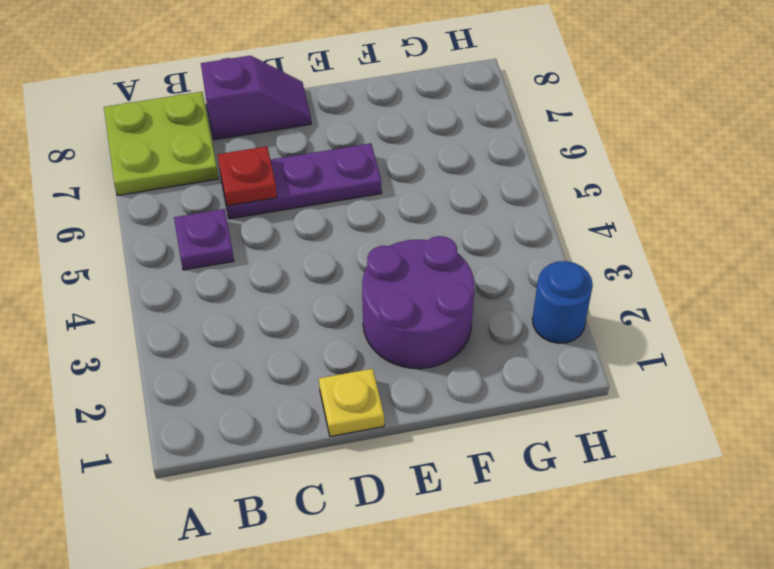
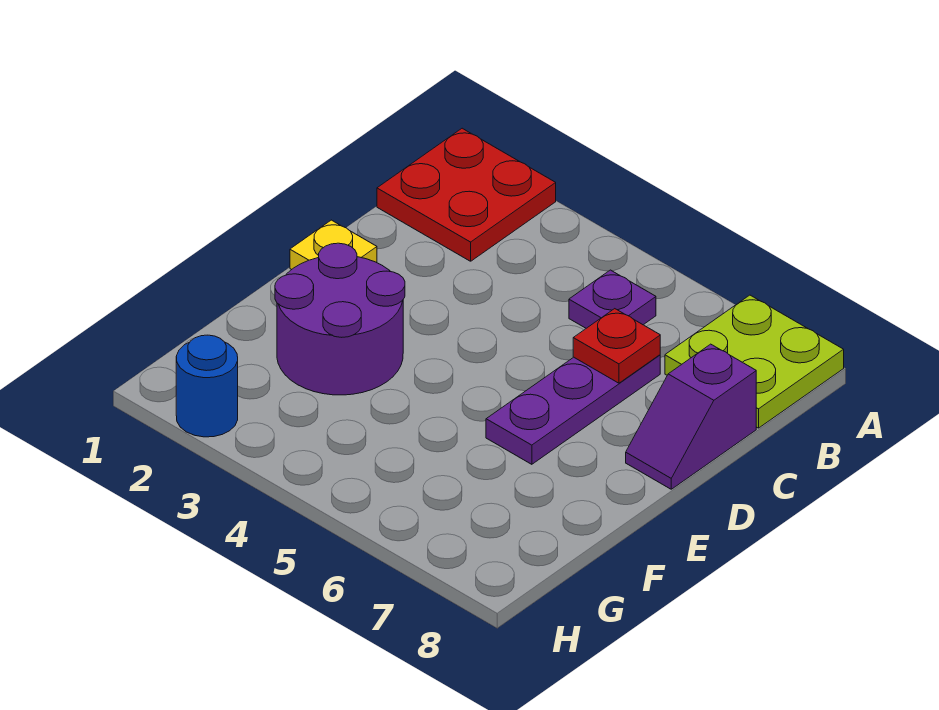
none -> red plate A1:B2 level 1

